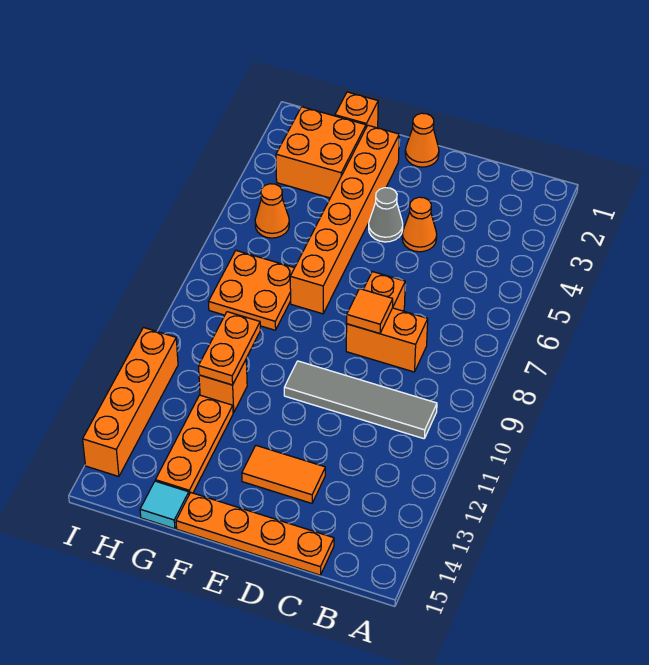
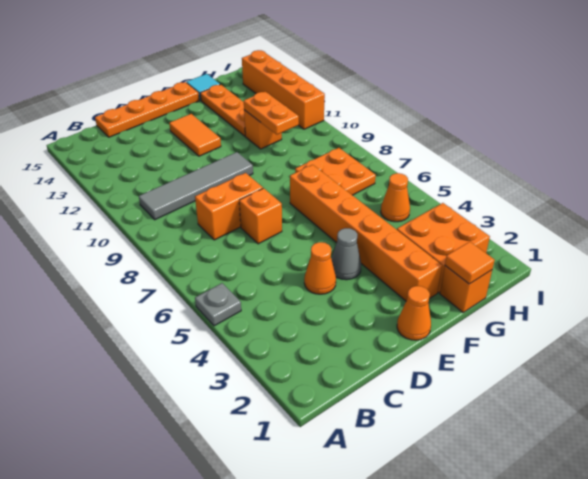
none -> grey plate A5 level 1
orange tile D8 level 2 -> orange tile G1 level 2
orange tile D13:E13 level 1 -> orange tile E12:E13 level 1

